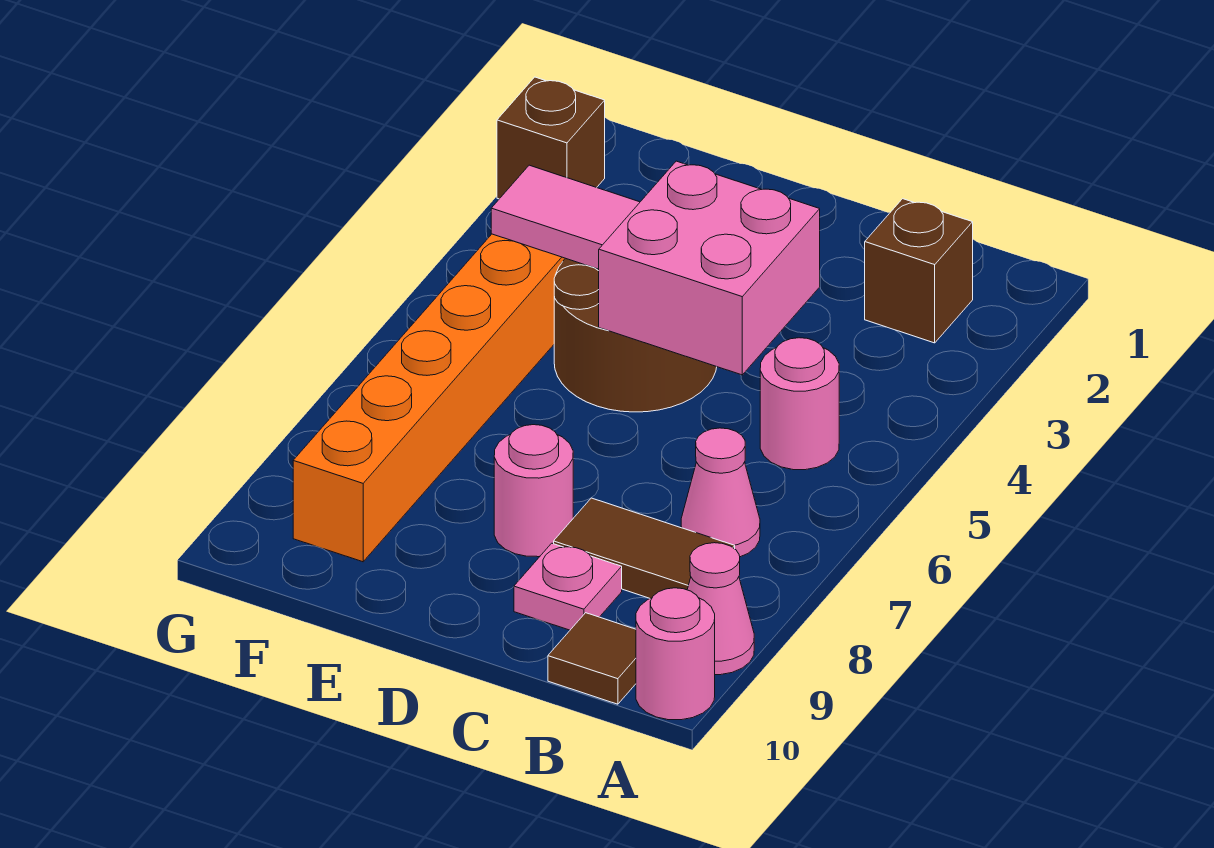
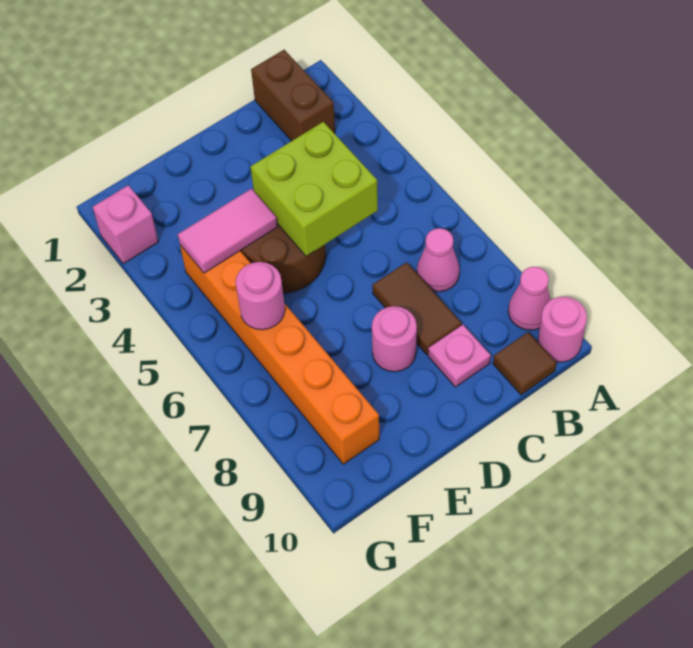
brown brick B2 level 1 -> brown brick B1:B2 level 1
pink round brick B5 level 1 -> pink round brick F6 level 2
brown tile B8:C8 level 1 -> brown tile C7:C8 level 1
pink brick C4:D5 level 2 -> lime brick C4:D5 level 2
brown brick G2 level 1 -> pink brick G2 level 1

